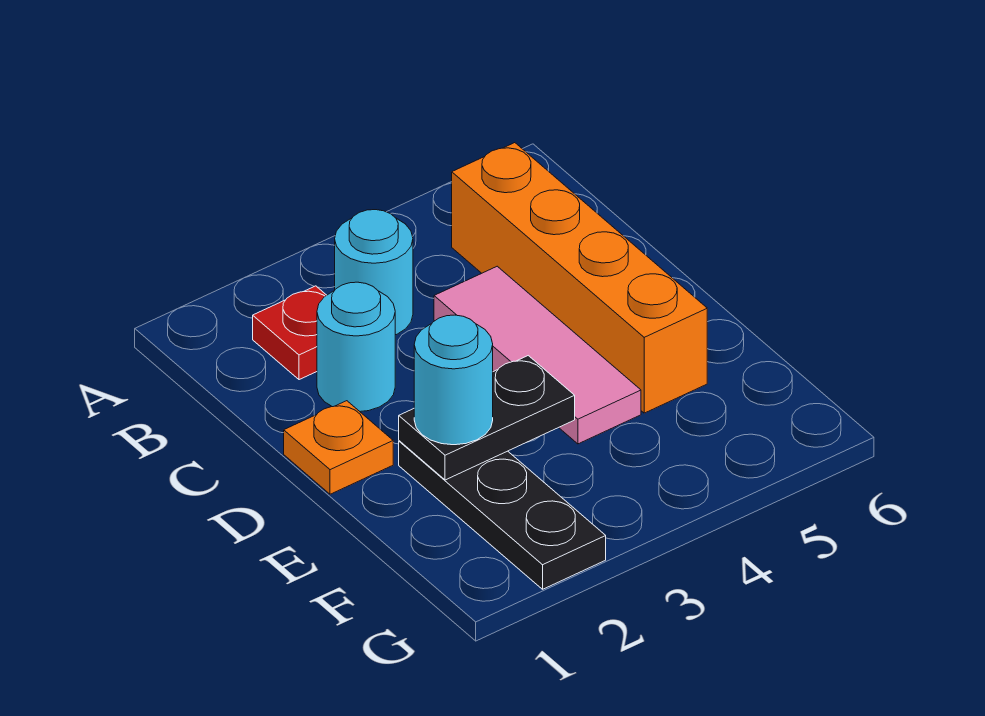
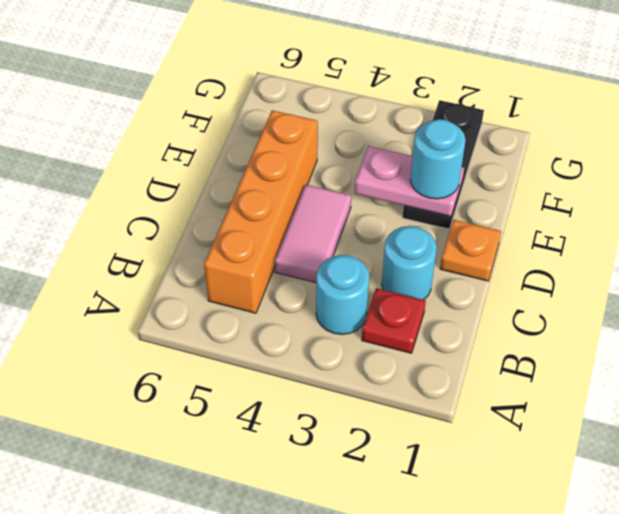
pink tile C4:E4 level 1 -> pink tile C4:D4 level 1
black plate E2:E3 level 2 -> pink plate E2:E3 level 2

